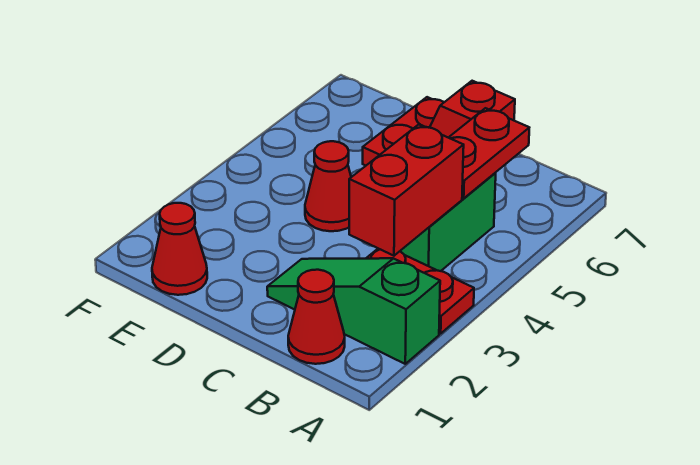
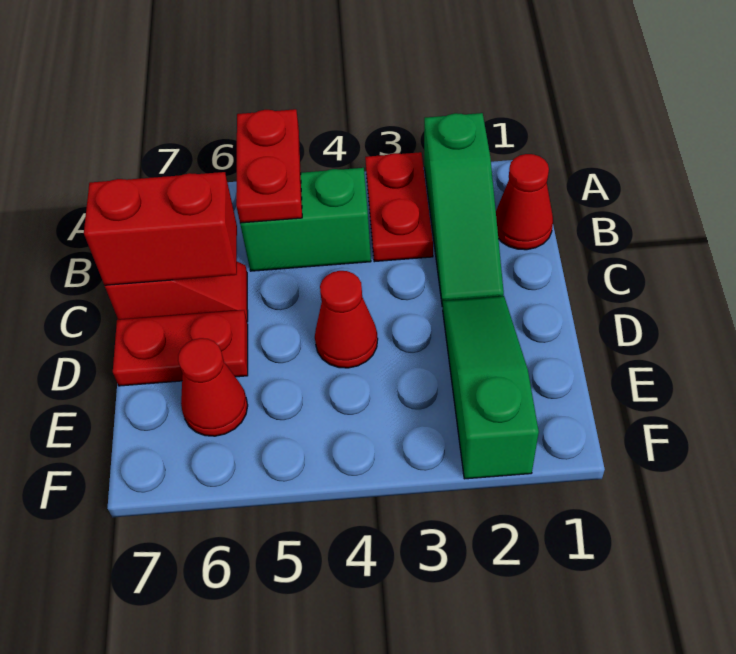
red brick B3:B4 level 2 -> red brick C6:C7 level 2
red plate B5:B6 level 2 -> red plate A5:B5 level 2
none -> green slope D2:F2 level 1 top F
red cone E1 level 1 -> red cone E6 level 1

